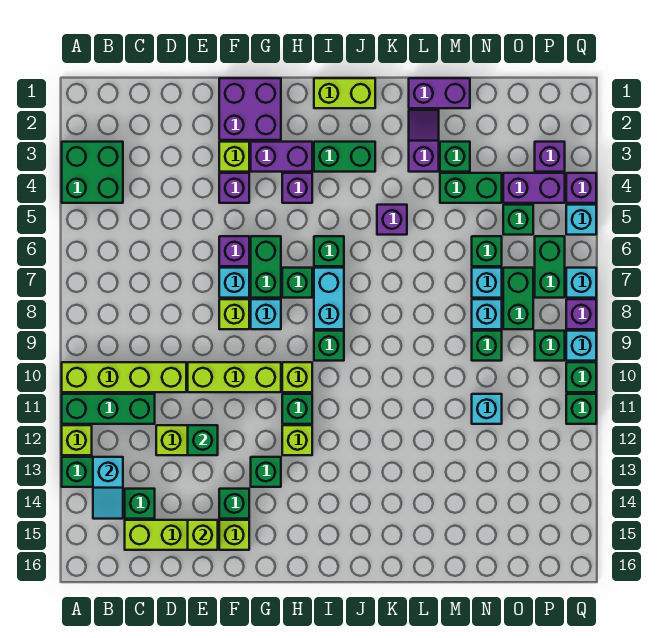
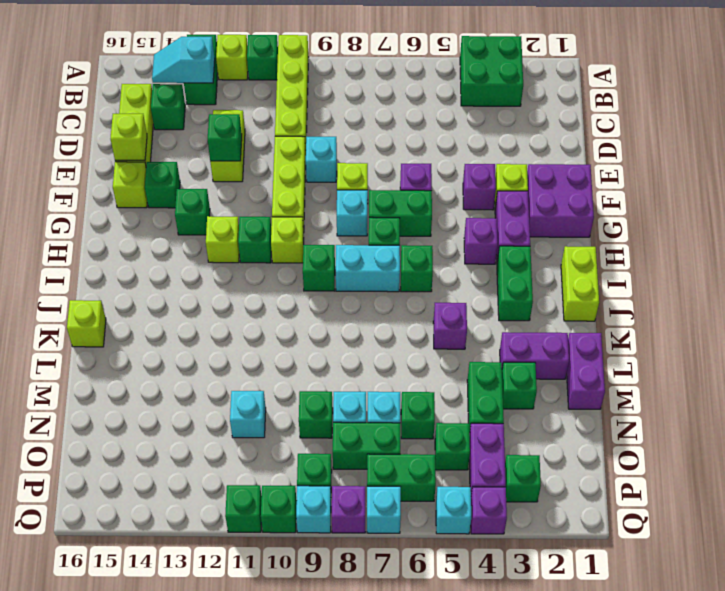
green brick A11:C11 level 1 -> green brick A11 level 1
cyan brick F7 level 1 -> cyan brick E9 level 1
none -> lime brick K16 level 1
purple slope L2:L3 level 1 top 3 -> purple brick L2:L3 level 1
purple brick P3 level 1 -> green brick P3 level 1

